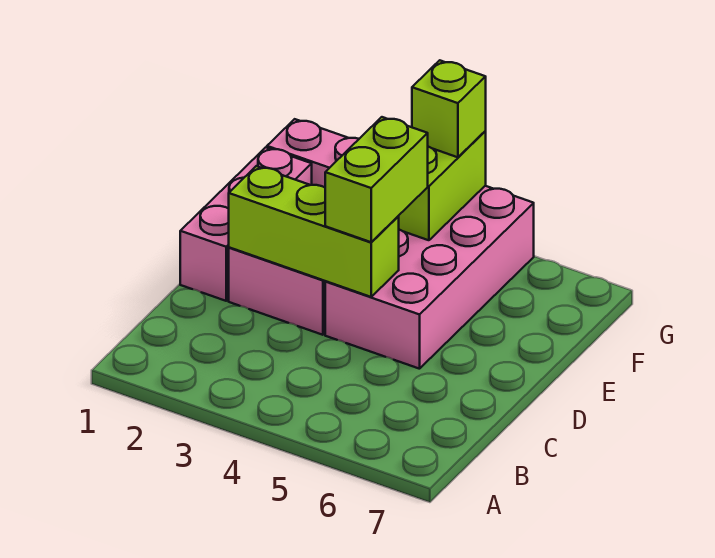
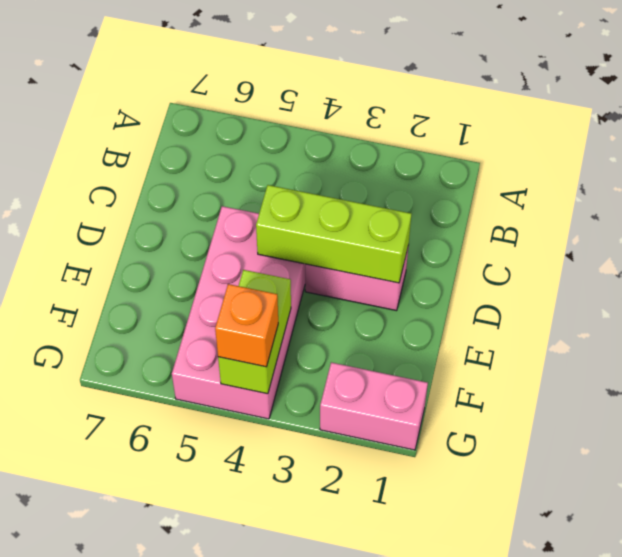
pink brick D1:F1 level 1 -> none
lime brick D4:E4 level 3 -> none
lime brick G4 level 3 -> orange brick G4 level 3

